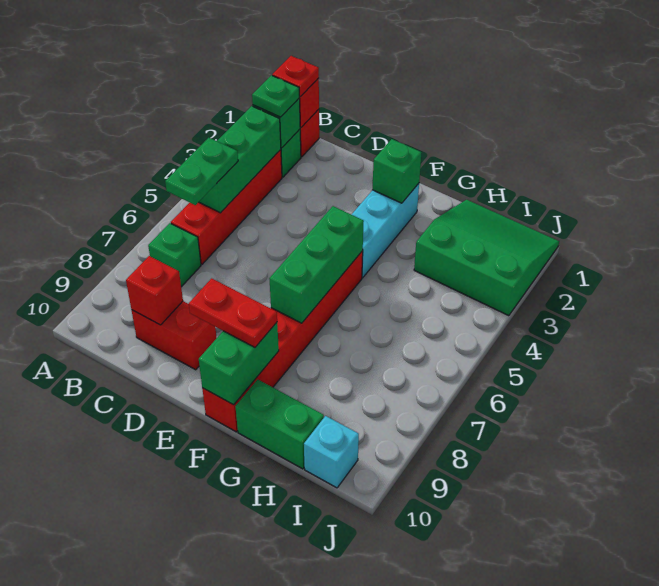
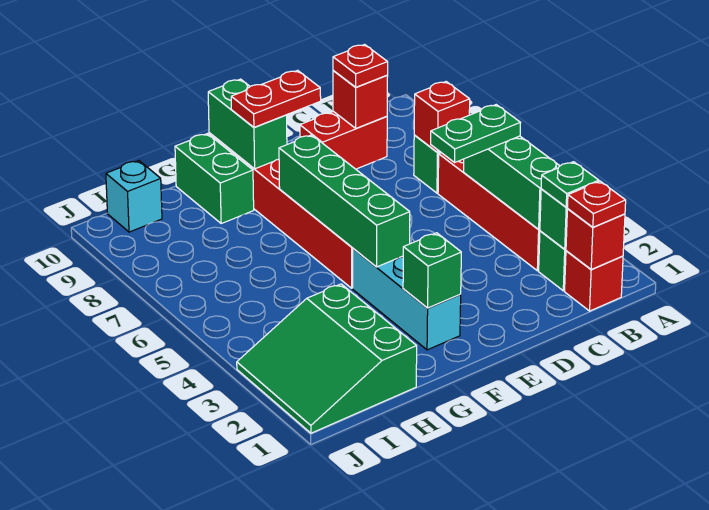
green plate B5:B6 level 3 -> green plate B5:C5 level 3
none -> red brick B7 level 2
none -> red plate C9 level 3
green brick F5:F7 level 2 -> green brick F4:F7 level 2
green brick G10:H10 level 1 -> green brick G9:G10 level 1
green slope H1:J3 level 1 top 3 -> green slope H1:J3 level 1 top H

